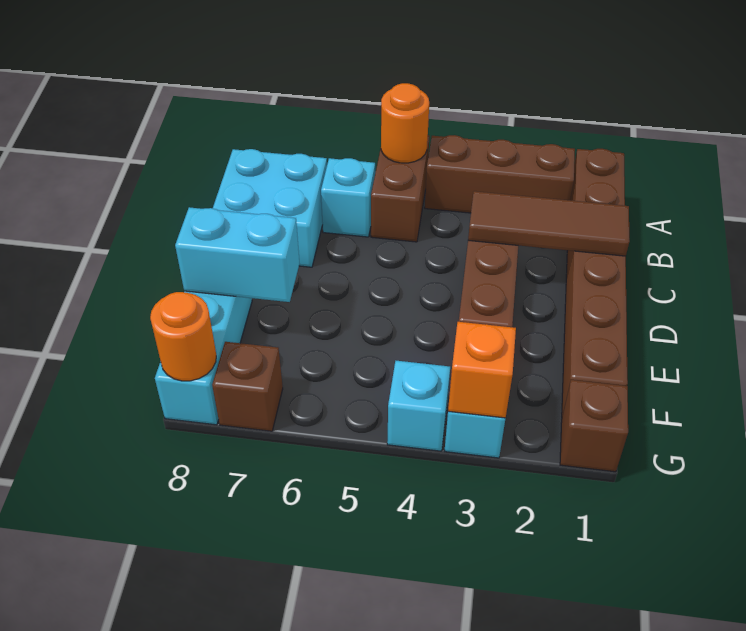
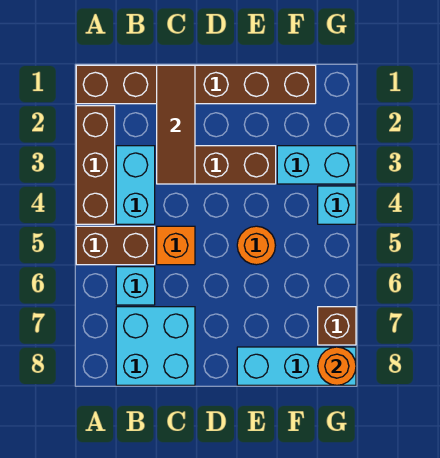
orange round brick A5 level 2 -> orange round brick E5 level 1
cyan brick E7:E8 level 2 -> cyan brick B3:B4 level 1
brown brick G1 level 1 -> none
orange brick G3 level 2 -> orange brick C5 level 1

